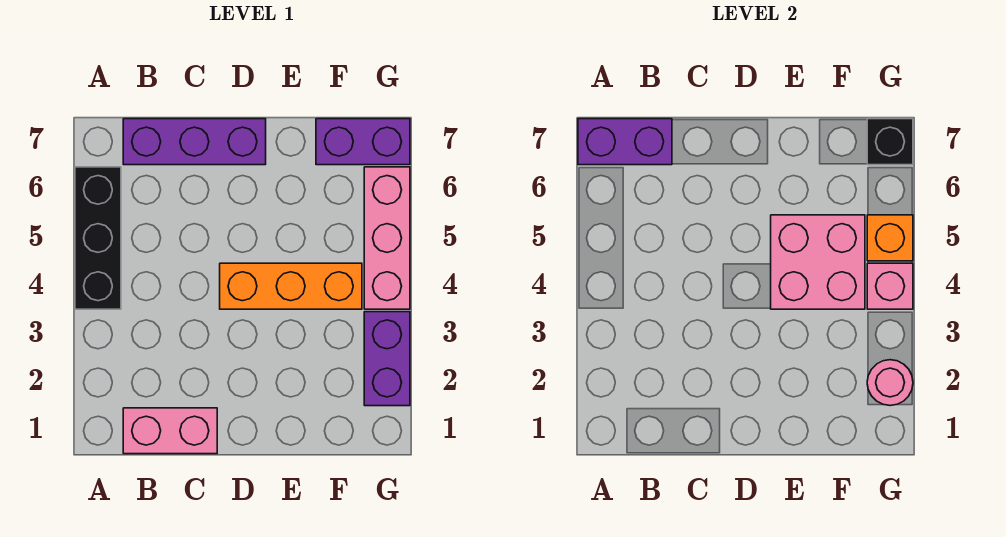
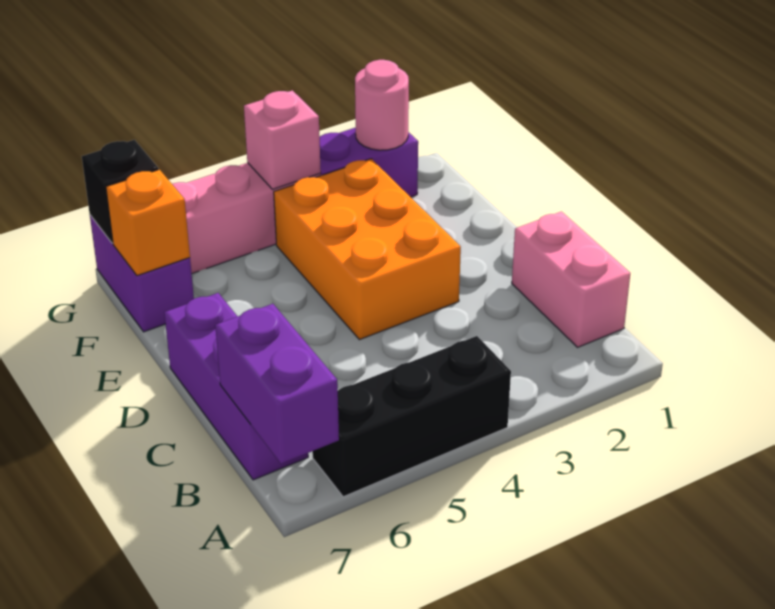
orange brick D4:F4 level 1 -> orange brick D3:F4 level 1
pink brick E4:F5 level 2 -> none
orange brick G5 level 2 -> orange brick F7 level 2

